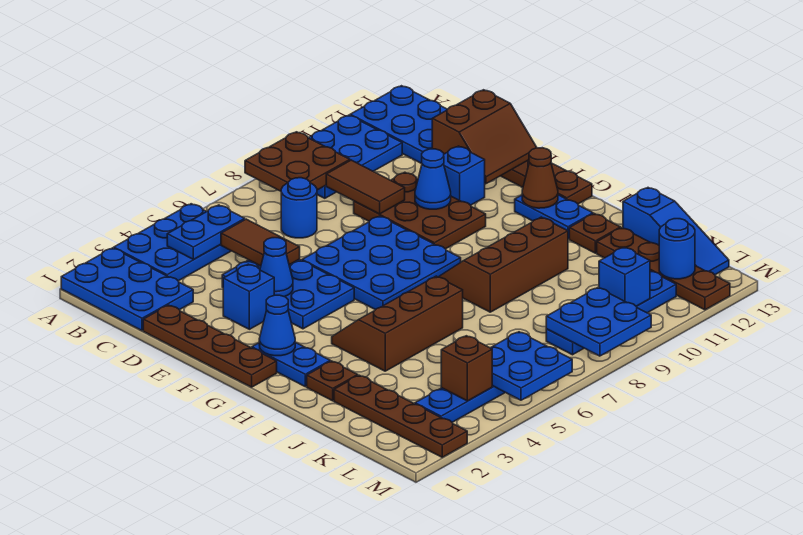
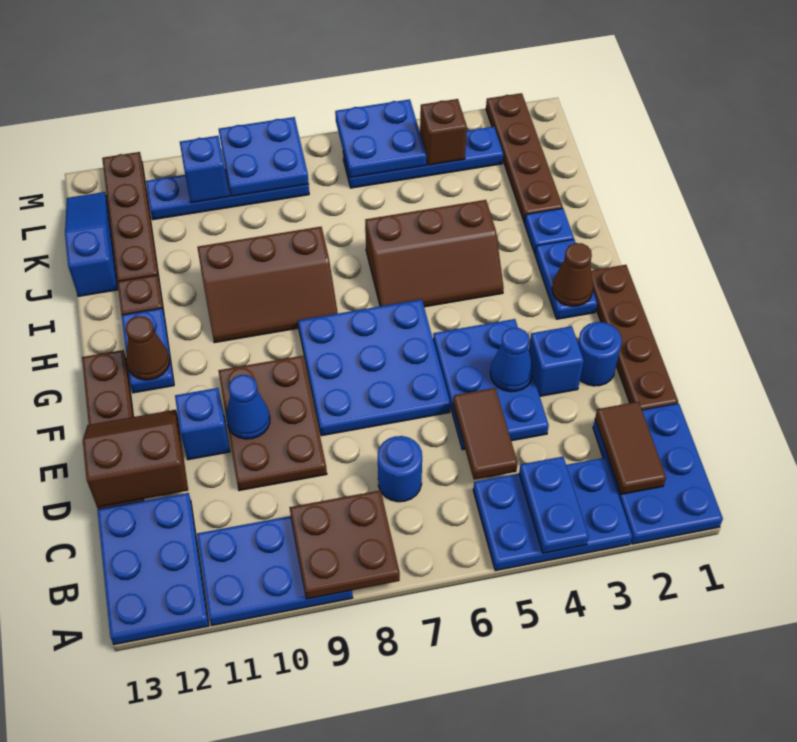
blue plate B4:B5 level 2 -> blue plate A4:B4 level 2
brown tile C9:D9 level 2 -> brown tile B2:C2 level 2
blue cone G2 level 2 -> brown cone G2 level 2
brown plate I2 level 1 -> blue plate I2 level 1
blue round brick L12 level 2 -> blue round brick E2 level 1

